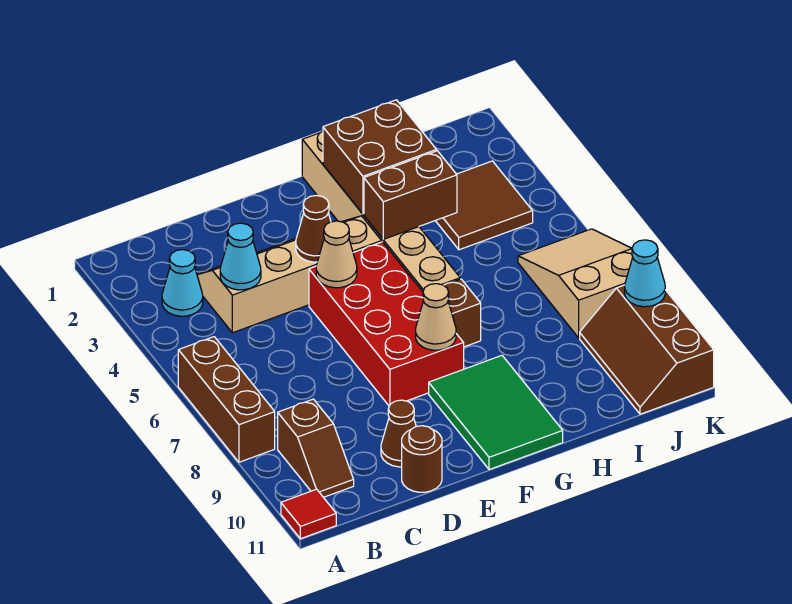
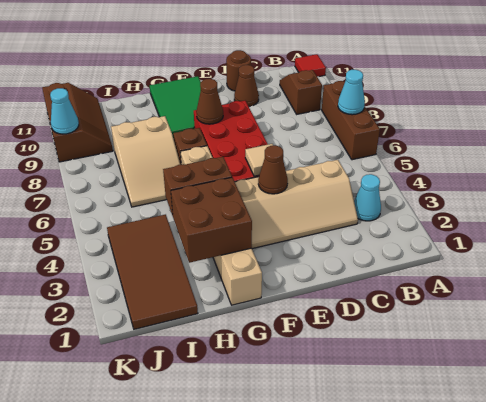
cyan cone C4 level 2 -> cyan cone A7 level 2
tan cone E5 level 2 -> tan tile E5 level 2
tan cone F8 level 2 -> brown cone F8 level 2
brown tile I3:J4 level 1 -> brown tile I1:J4 level 1
tan slope J6:K8 level 1 top 8 -> tan slope H6:I8 level 1 top 8

